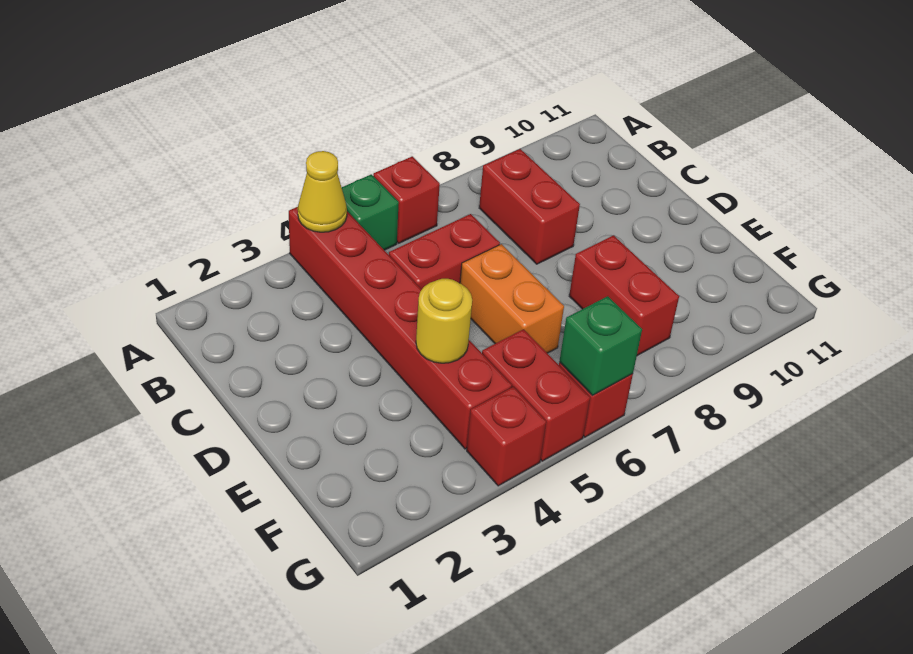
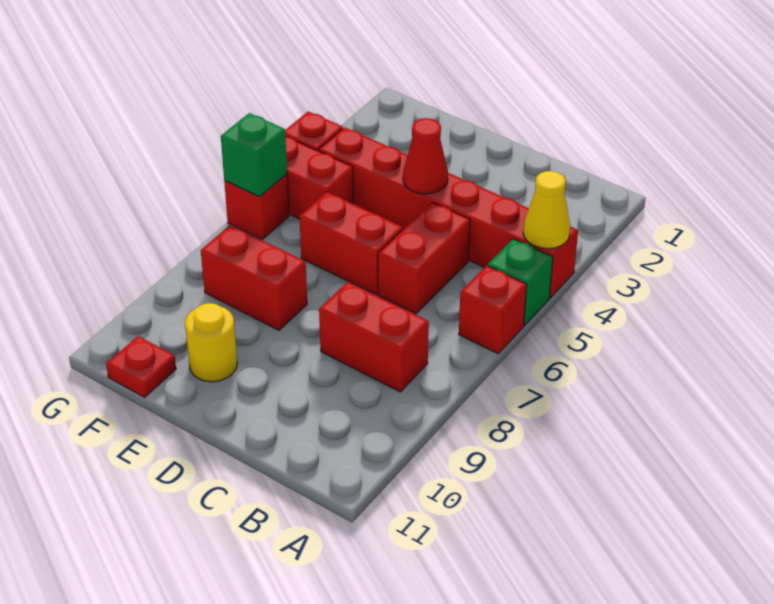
none -> red cone D4 level 2
orange brick D6:E6 level 1 -> red brick D6:E6 level 1
yellow round brick E4 level 2 -> yellow round brick E10 level 1
none -> red plate F11 level 1

